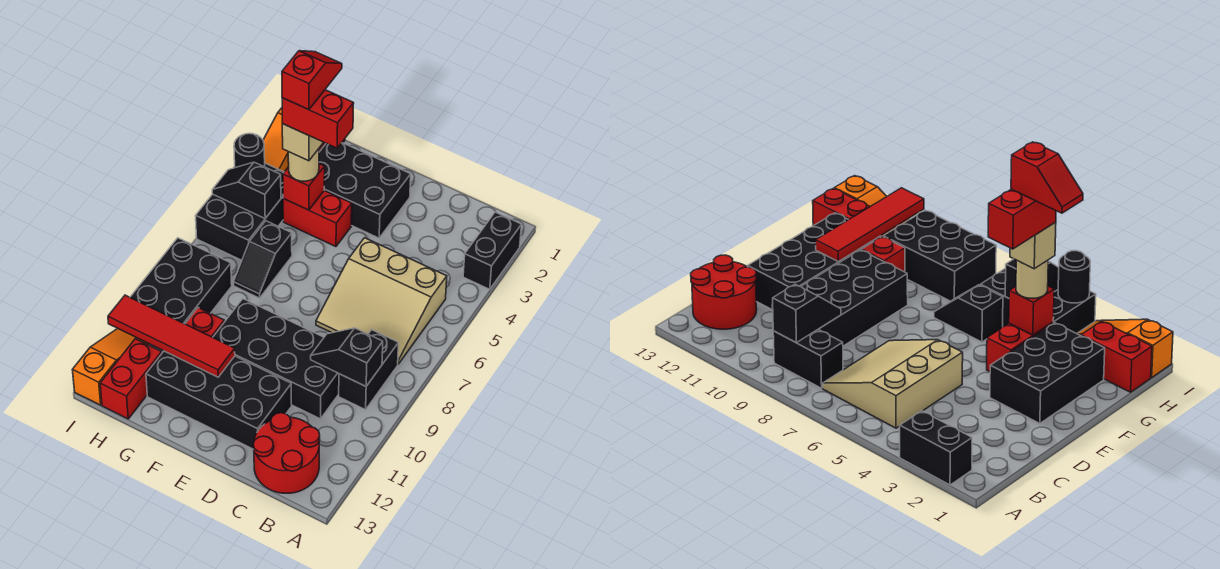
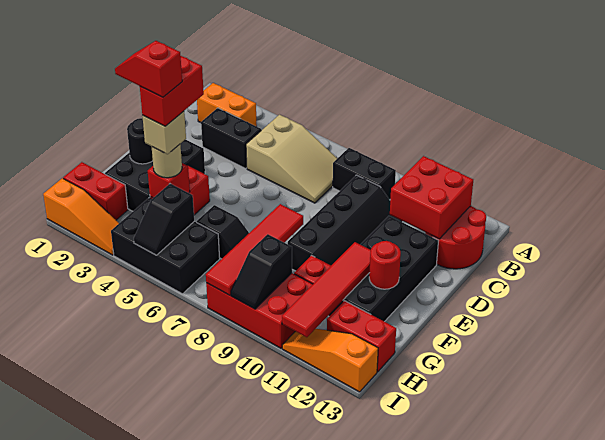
black brick A2:A3 level 1 -> black brick C3:C4 level 1
none -> orange brick B2:B3 level 1
tan slope B5:D7 level 1 top 5 -> tan slope B5:C7 level 1 top 5
black slope B9:C9 level 2 top B -> black slope H9:I9 level 2 top H
none -> red brick B11:C12 level 2
black brick C9:F10 level 1 -> black slope C9:F10 level 1 top 9
none -> red tile F8:I8 level 2
none -> red round brick F12 level 2
black brick H8:I10 level 1 -> red brick H8:I10 level 1
black round brick I4 level 2 -> black round brick F2 level 2

